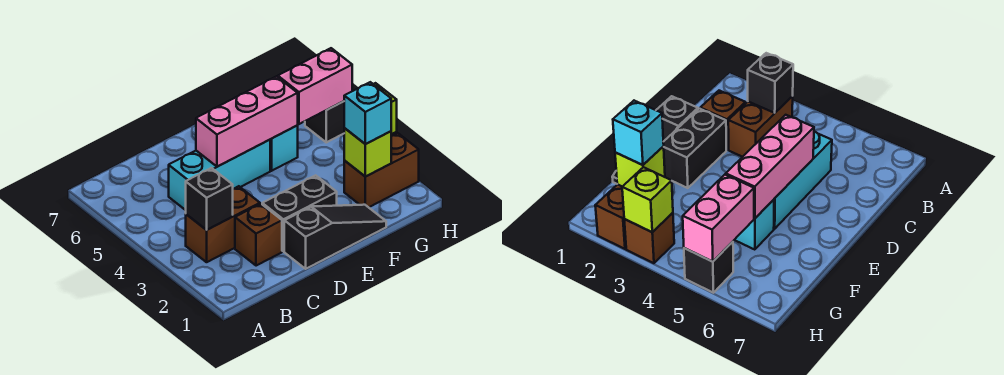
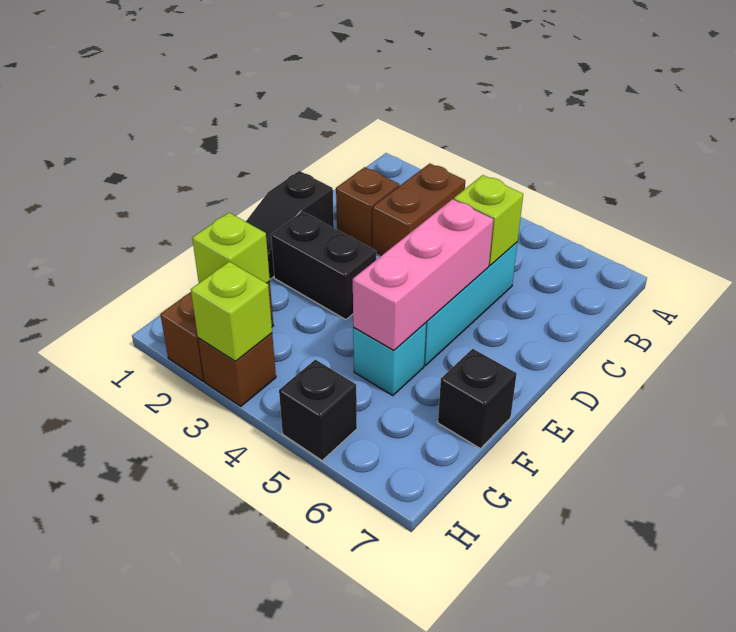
black brick B3 level 2 -> black brick F7 level 1
none -> lime brick C5 level 2
black brick D2:E2 level 1 -> black brick E2:E3 level 1
cyan brick G2 level 3 -> none
pink brick G5:H5 level 2 -> none

